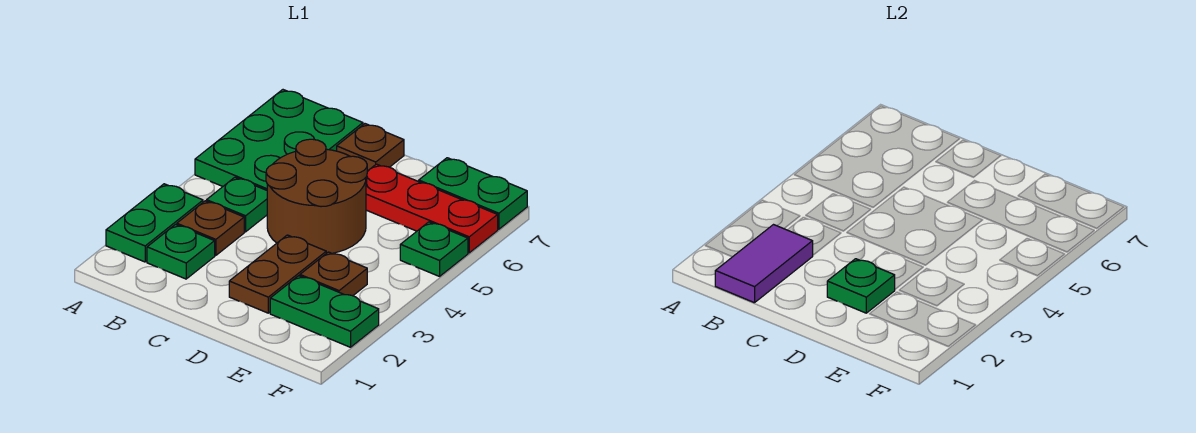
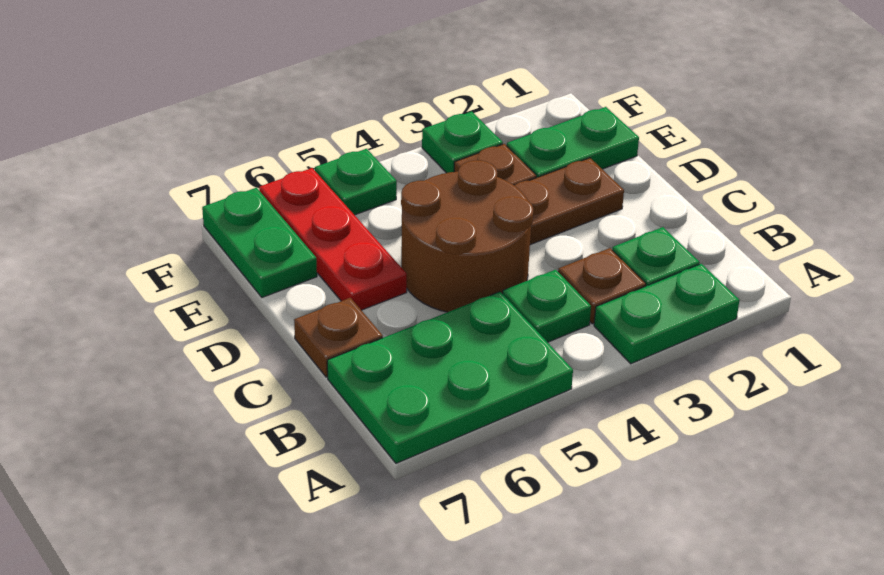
purple tile B1:B2 level 2 -> none
green plate D2 level 2 -> green plate F3 level 1
green plate E2:F2 level 1 -> green plate E1:E2 level 1

